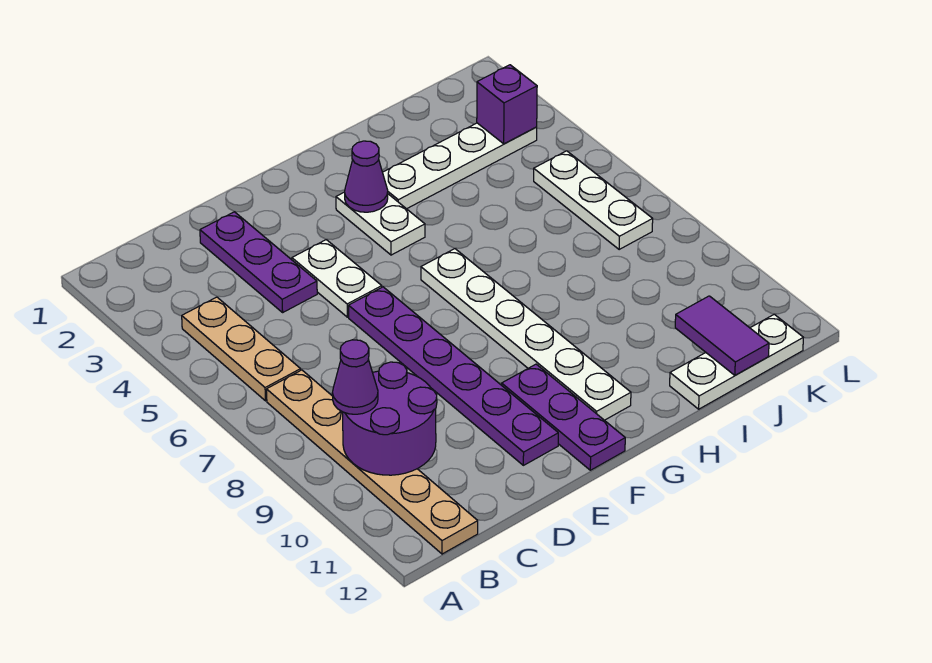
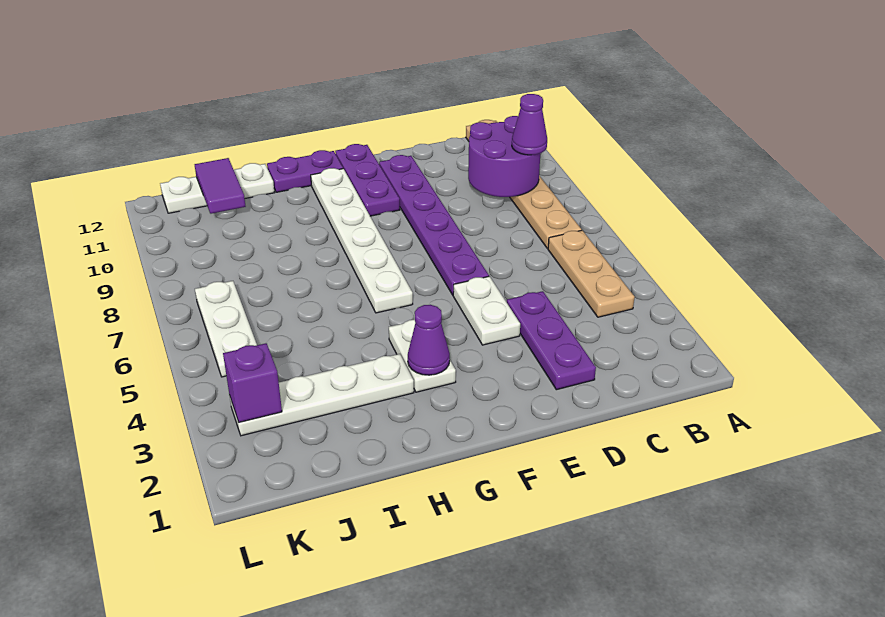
none -> purple plate G12:H12 level 1

